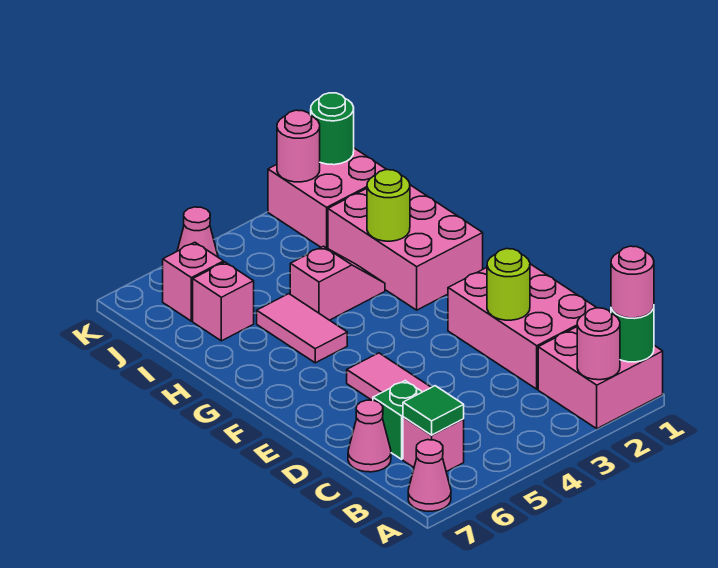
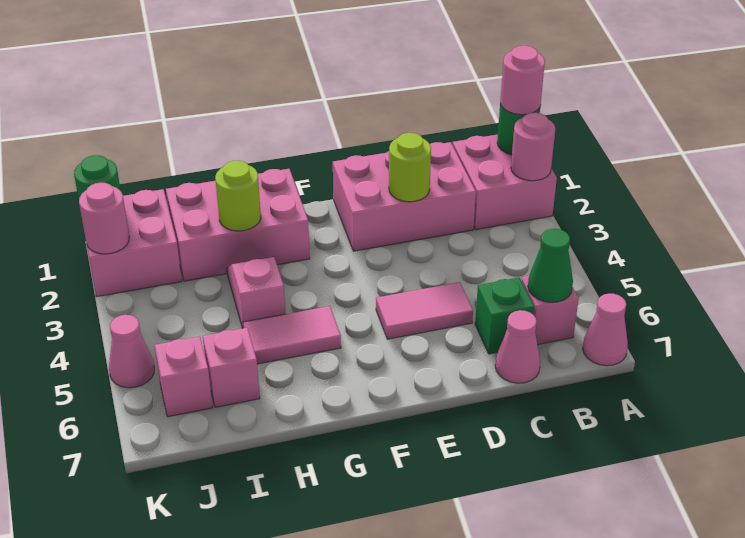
green tile B6 level 2 -> green cone B6 level 2

